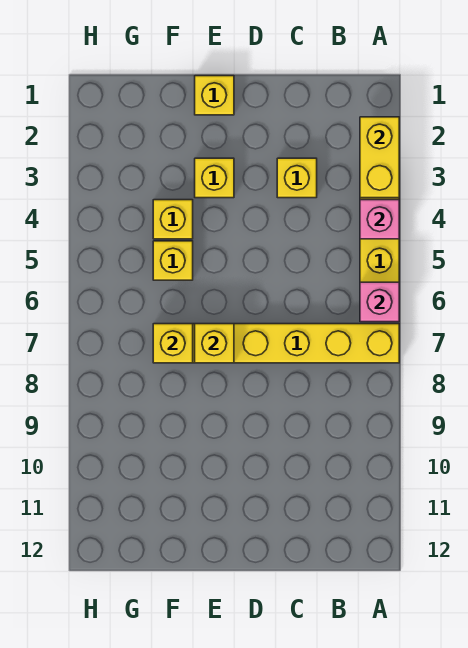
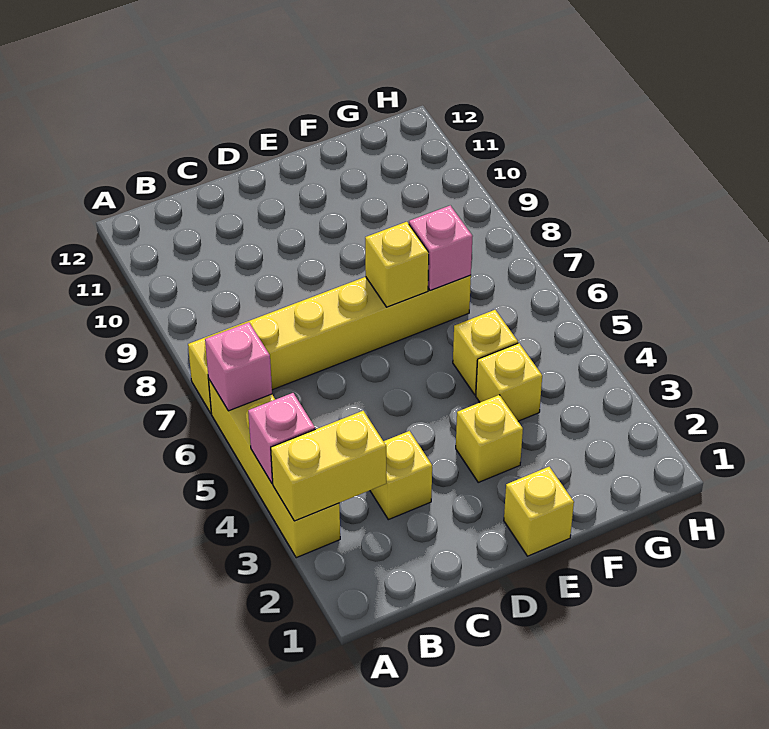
yellow brick A2:A3 level 2 -> yellow brick A3:B3 level 2
yellow brick F7 level 2 -> pink brick F7 level 2

